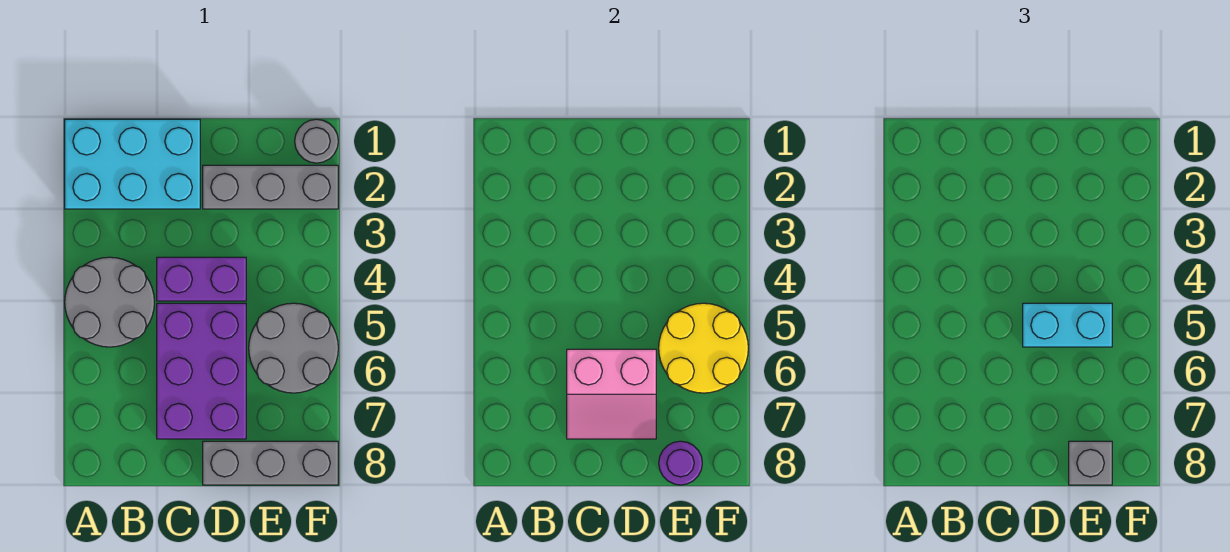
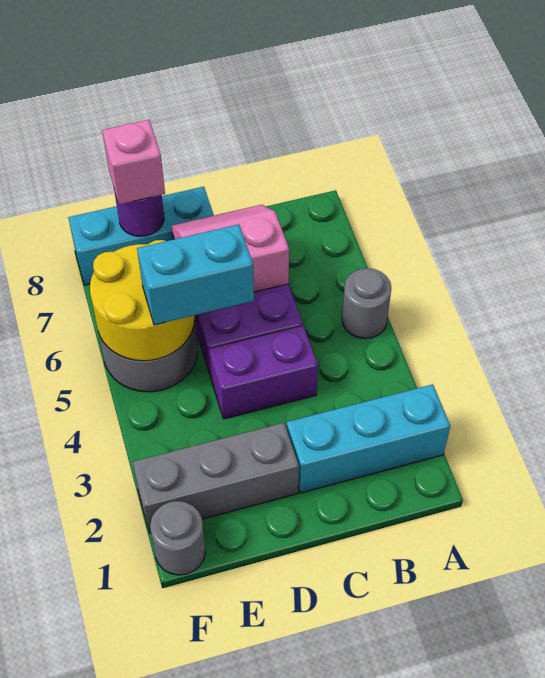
cyan brick A1:C2 level 1 -> cyan brick A2:C2 level 1
grey round brick A4:B5 level 1 -> grey round brick A5 level 1
grey brick D8:F8 level 1 -> cyan brick D8:F8 level 1
grey brick E8 level 3 -> pink brick E8 level 3

